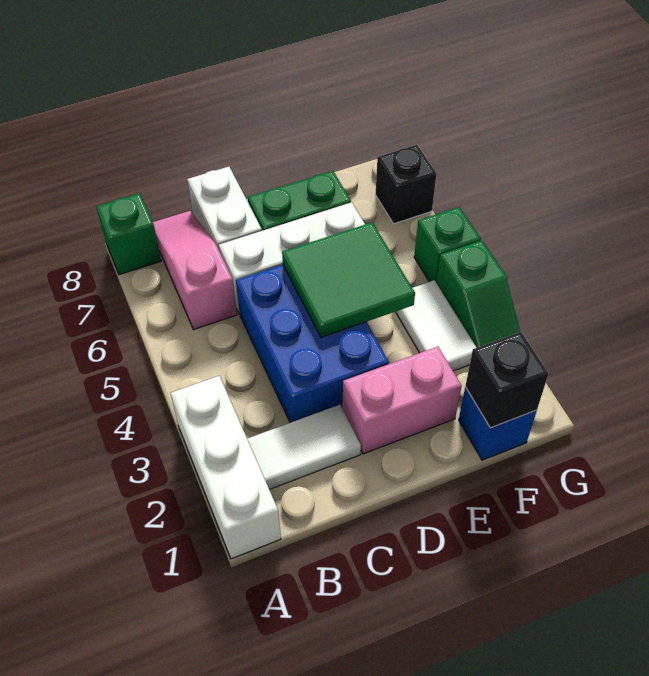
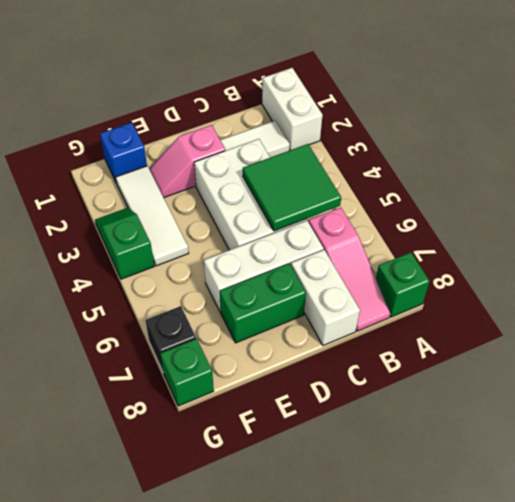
white brick A1:A3 level 1 -> white brick A1:A2 level 1
blue brick C3:D5 level 1 -> white brick C3:D5 level 1
pink brick D2:E2 level 1 -> pink slope D2:E2 level 1 top D
green tile D4:E5 level 2 -> green tile B4:C5 level 2
black brick F1 level 2 -> none
white tile F3:F4 level 1 -> white tile F2:F4 level 1
green brick G5 level 1 -> green brick G8 level 1

